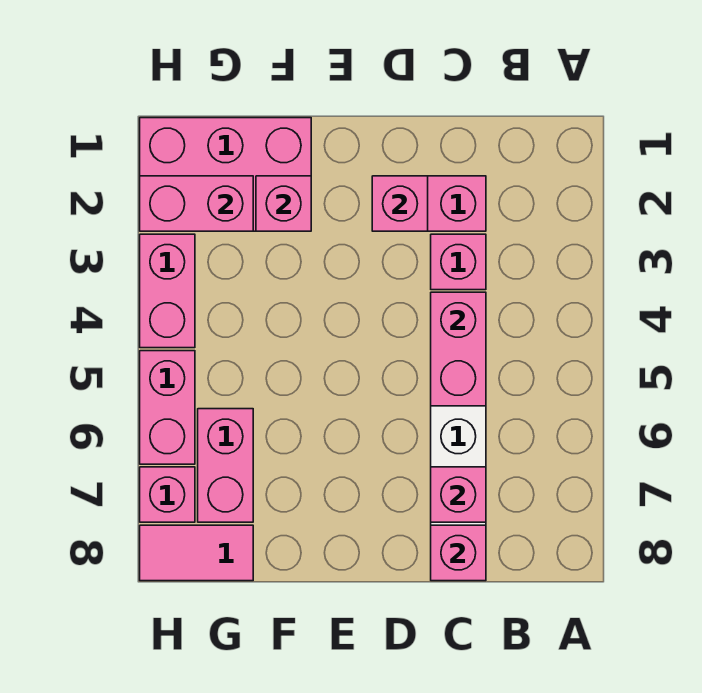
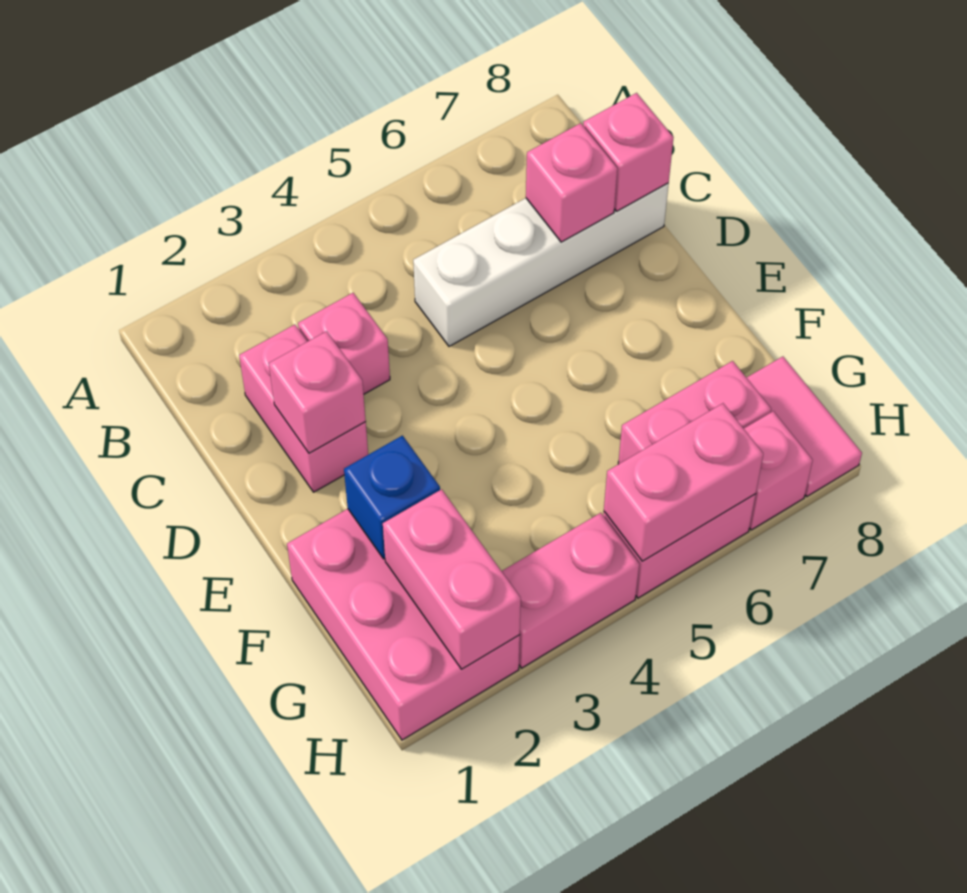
pink brick C4:C5 level 2 -> pink brick H5:H6 level 2
pink brick F2 level 2 -> blue brick F2 level 2

